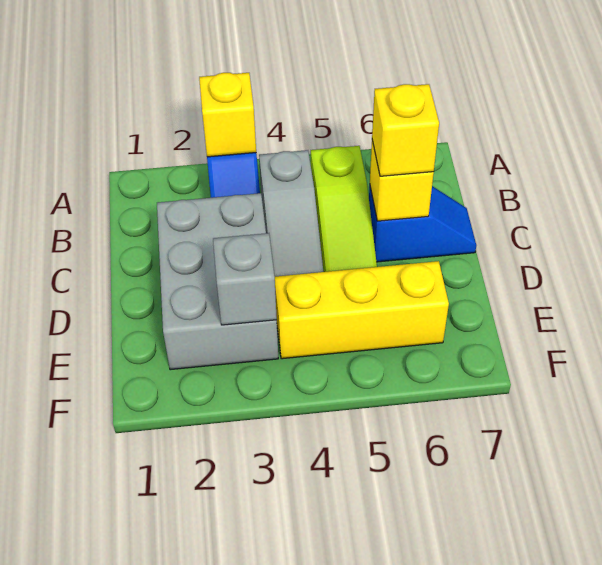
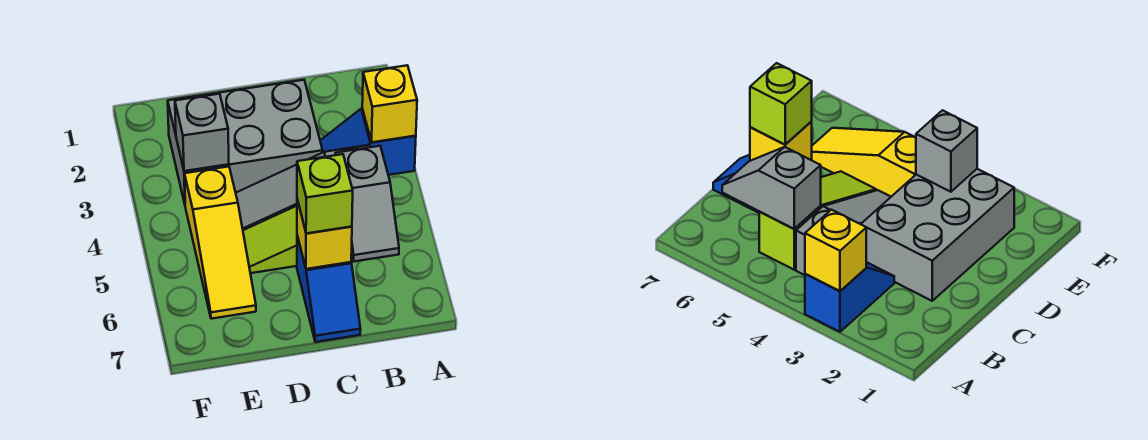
none -> grey slope B5:B6 level 2 top 5
yellow brick C6 level 3 -> lime brick C6 level 3
yellow brick E4:E6 level 1 -> yellow slope E4:E6 level 1 top 4

